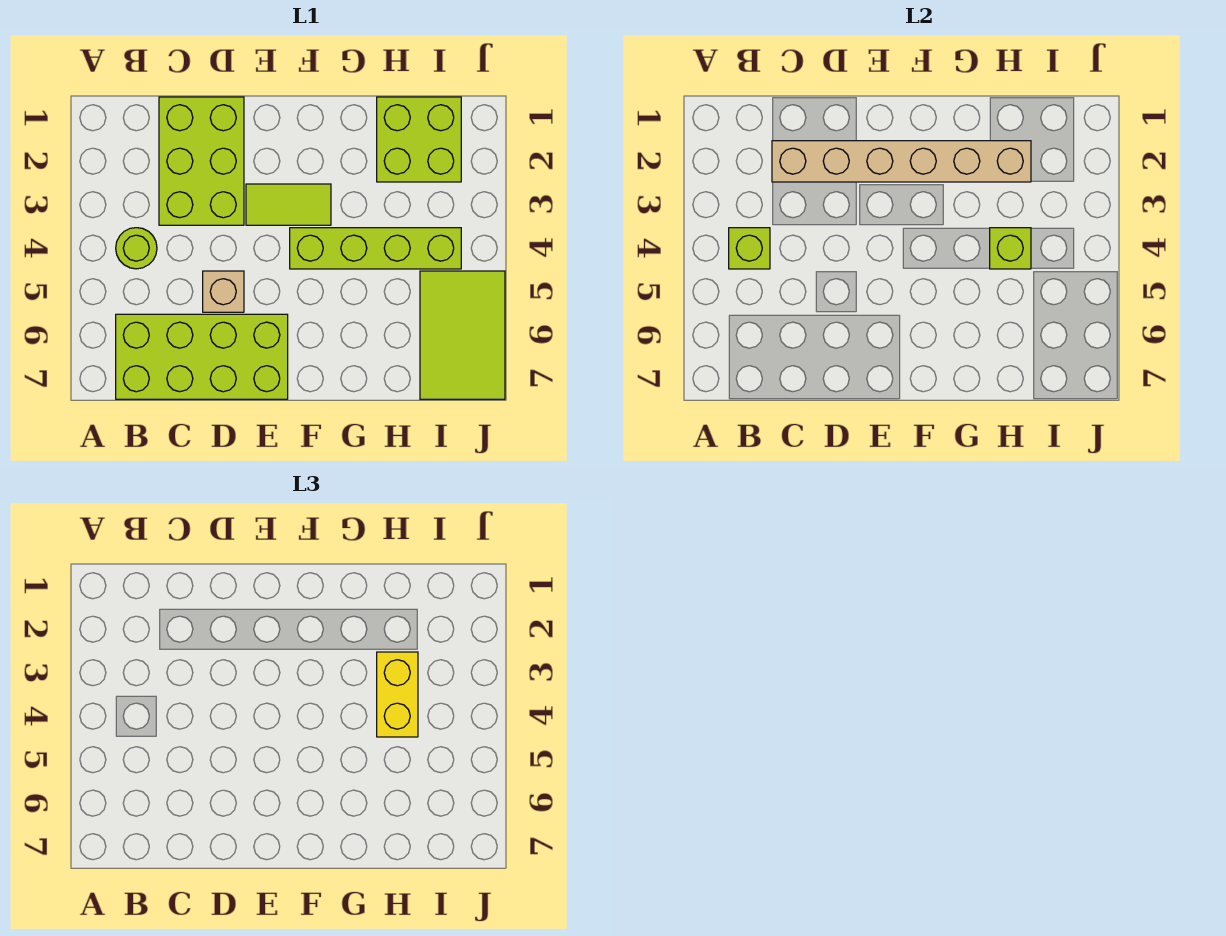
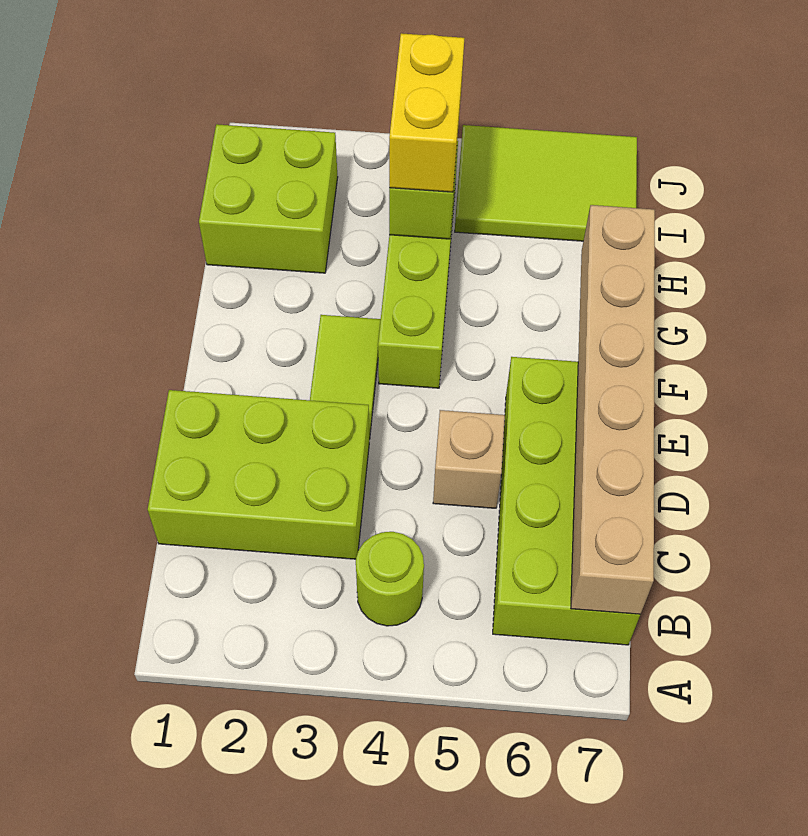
lime brick B4 level 2 -> none
tan brick C2:H2 level 2 -> tan brick B7:G7 level 2
yellow brick H3:H4 level 3 -> yellow brick H4:I4 level 3

